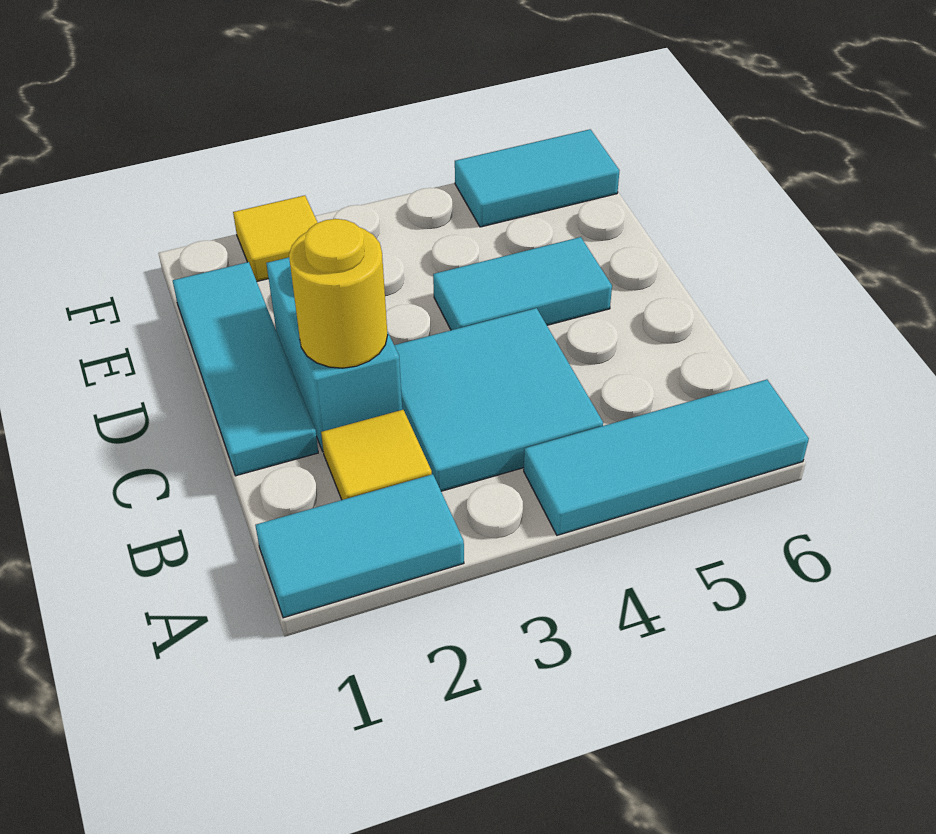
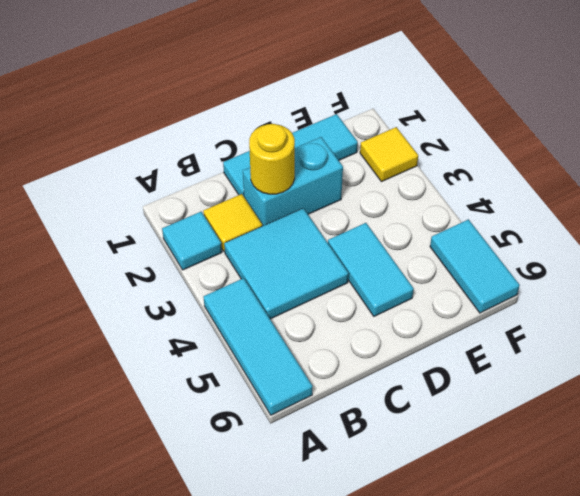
cyan tile A1:A2 level 1 -> cyan tile A2 level 1

